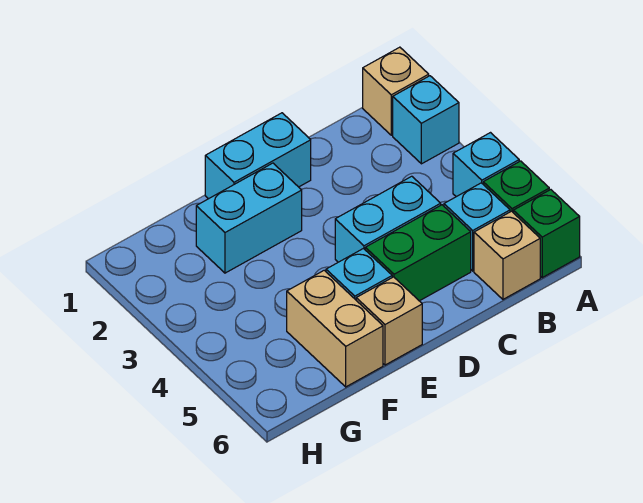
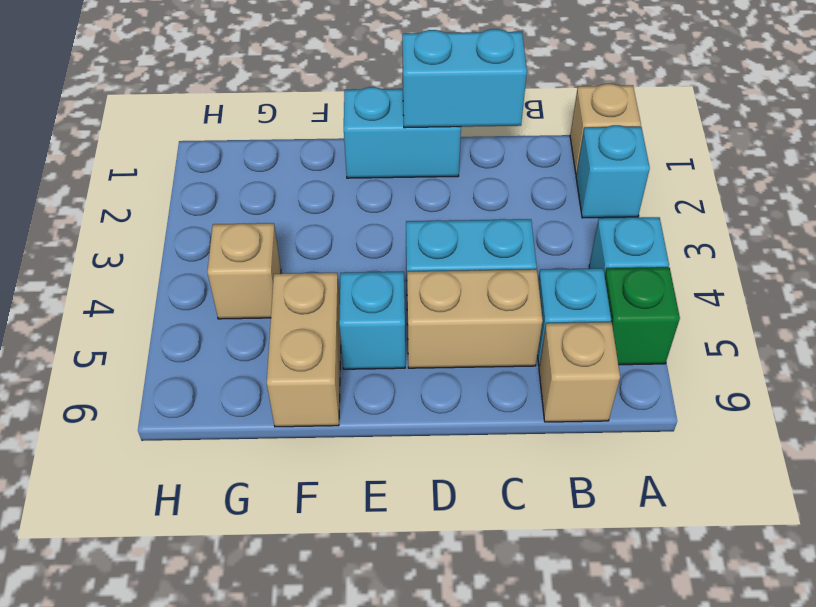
green brick A6 level 1 -> none
green brick C5:D5 level 1 -> tan brick C5:D5 level 1
cyan brick E2:F2 level 1 -> cyan brick C1:D1 level 2
tan brick E6 level 1 -> tan brick G4 level 1

